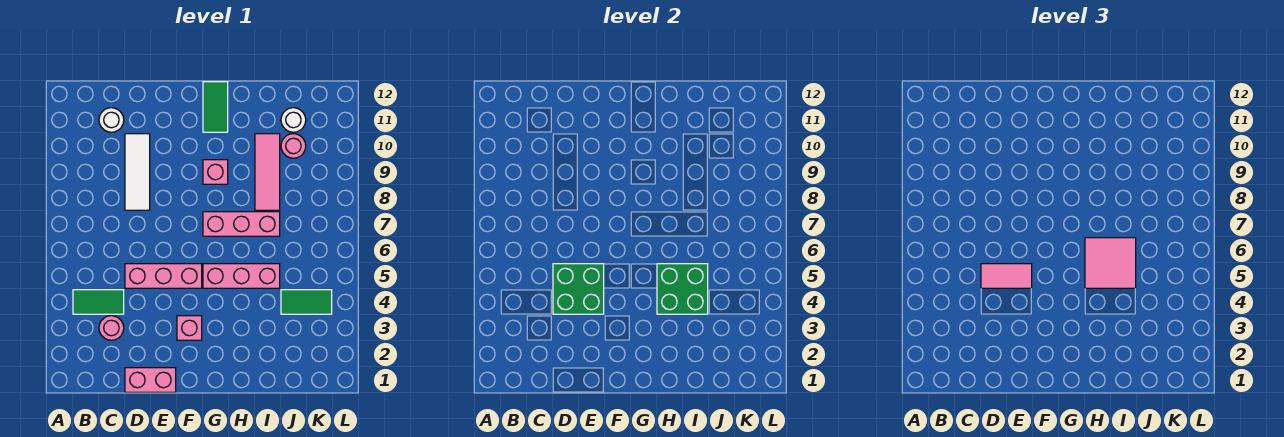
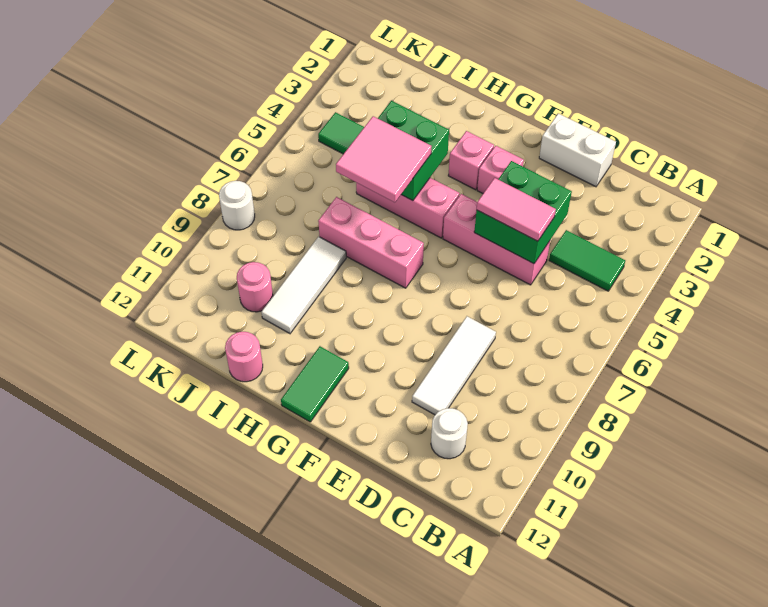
pink round brick C3 level 1 -> pink round brick I12 level 1
pink brick D1:E1 level 1 -> white brick D1:E1 level 1
pink brick G9 level 1 -> pink brick G3 level 1
pink tile I8:I10 level 1 -> white tile I8:I10 level 1
white round brick J11 level 1 -> white round brick L8 level 1

